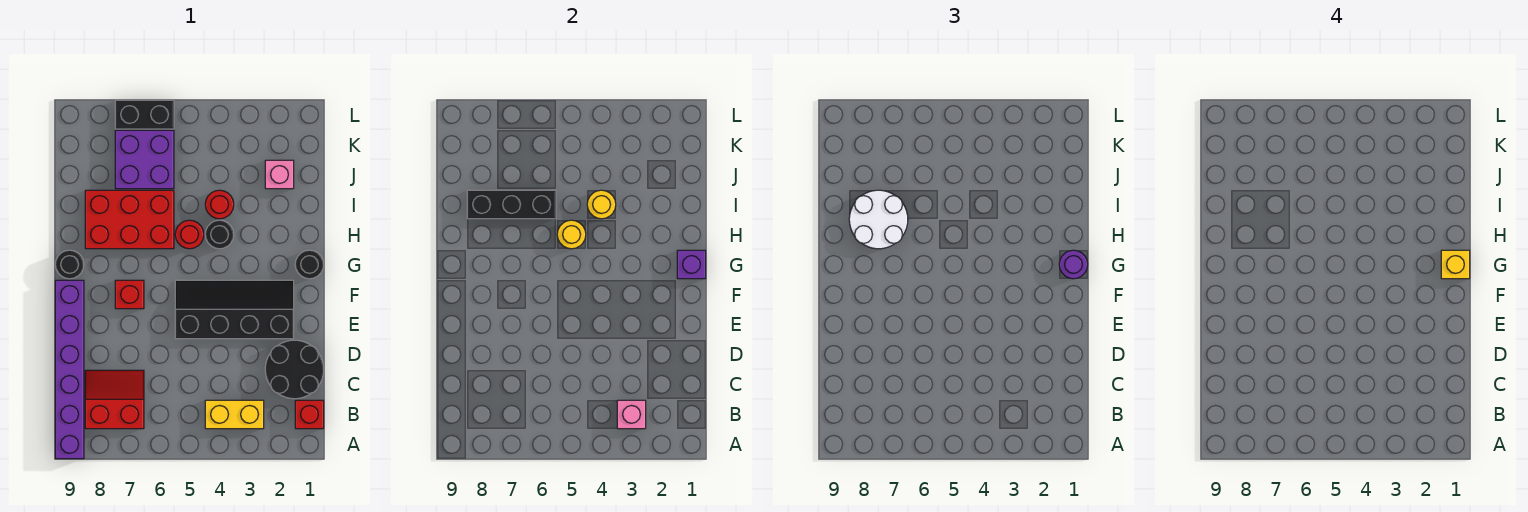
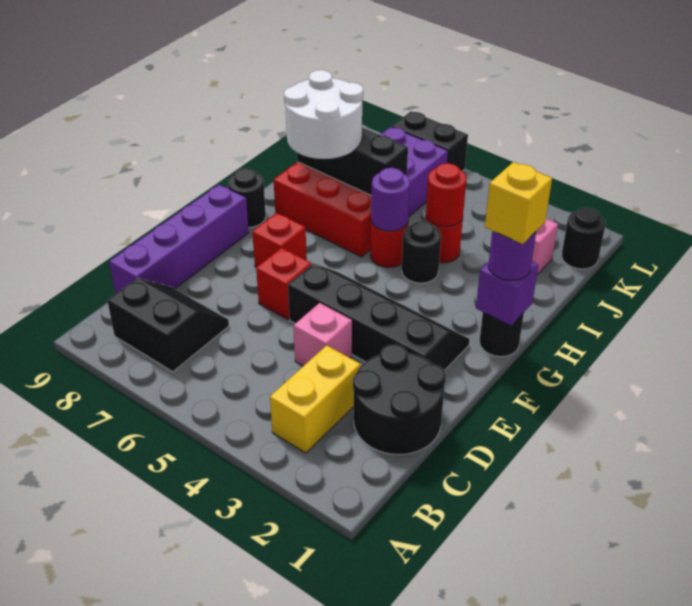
purple brick A9:F9 level 1 -> purple brick C9:F9 level 1
red brick B1 level 1 -> red brick E6 level 1
yellow brick B3:B4 level 1 -> yellow brick B3:C3 level 1
pink brick B3 level 2 -> pink brick D4 level 1
red slope B7:C8 level 1 top B -> black slope B7:C8 level 1 top B
yellow round brick H5 level 2 -> purple round brick H5 level 2
yellow round brick I4 level 2 -> red round brick I4 level 2
none -> black round brick K1 level 1

